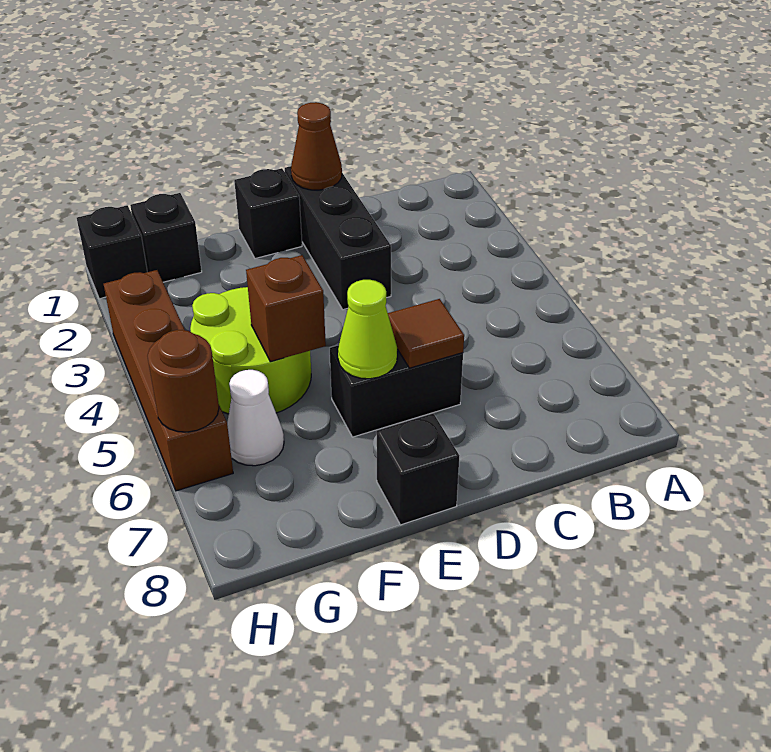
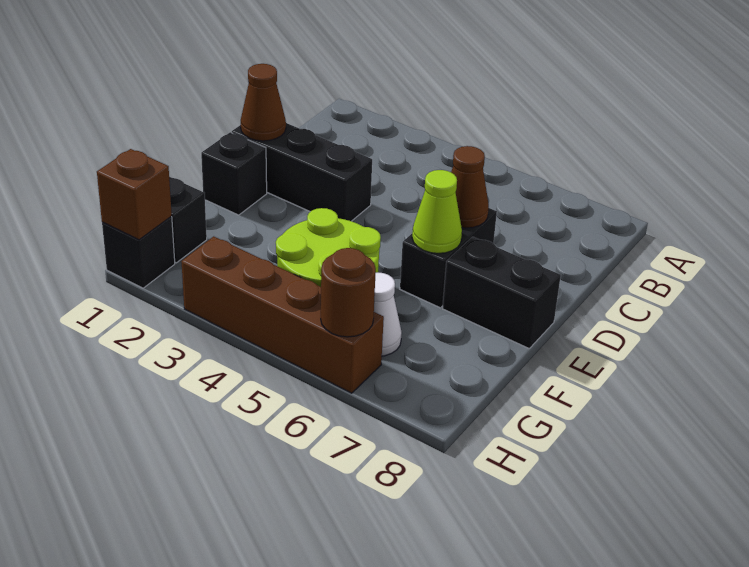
brown tile D6 level 2 -> brown cone D6 level 2
black brick E8 level 1 -> black brick E7:E8 level 1
brown brick F5 level 2 -> brown brick H1 level 2

